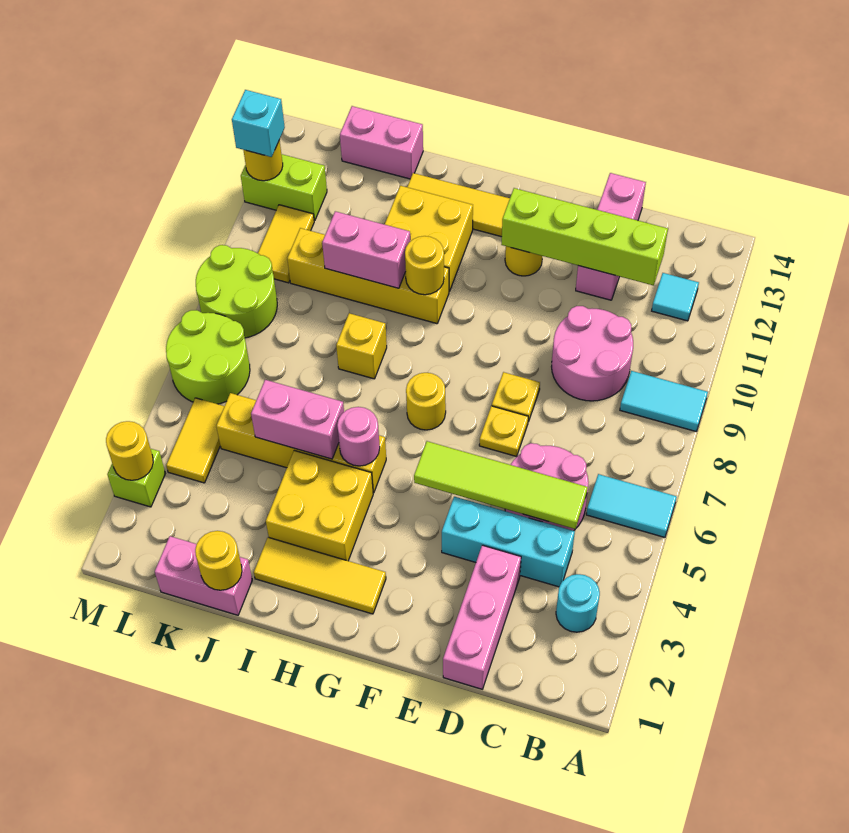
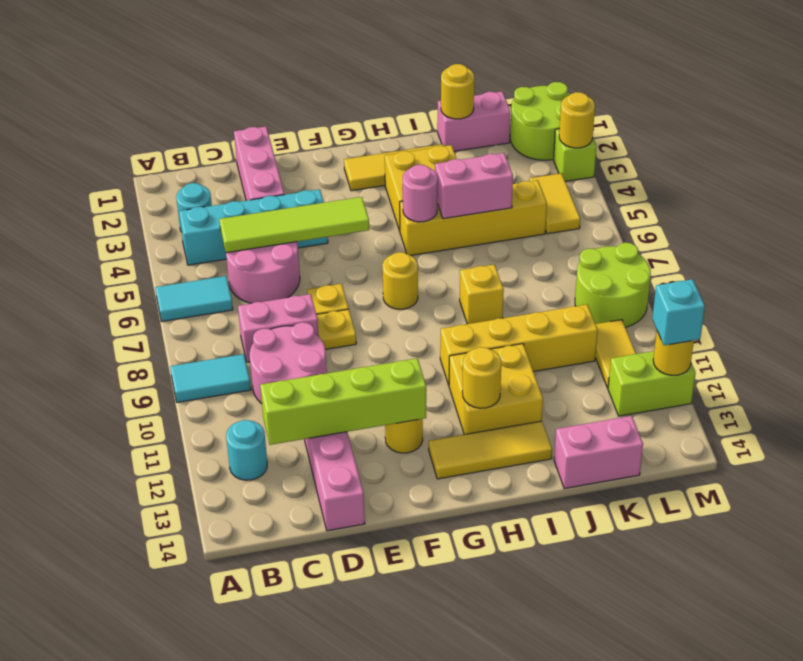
cyan tile B12 level 1 -> cyan round brick B12 level 1
cyan brick C4:E4 level 1 -> cyan brick B4:E4 level 1
yellow round brick H10 level 2 -> yellow round brick H12 level 2
pink brick I10:J10 level 2 -> pink brick C8:D8 level 1
lime round brick L6:M7 level 1 -> lime round brick L1:M2 level 1

